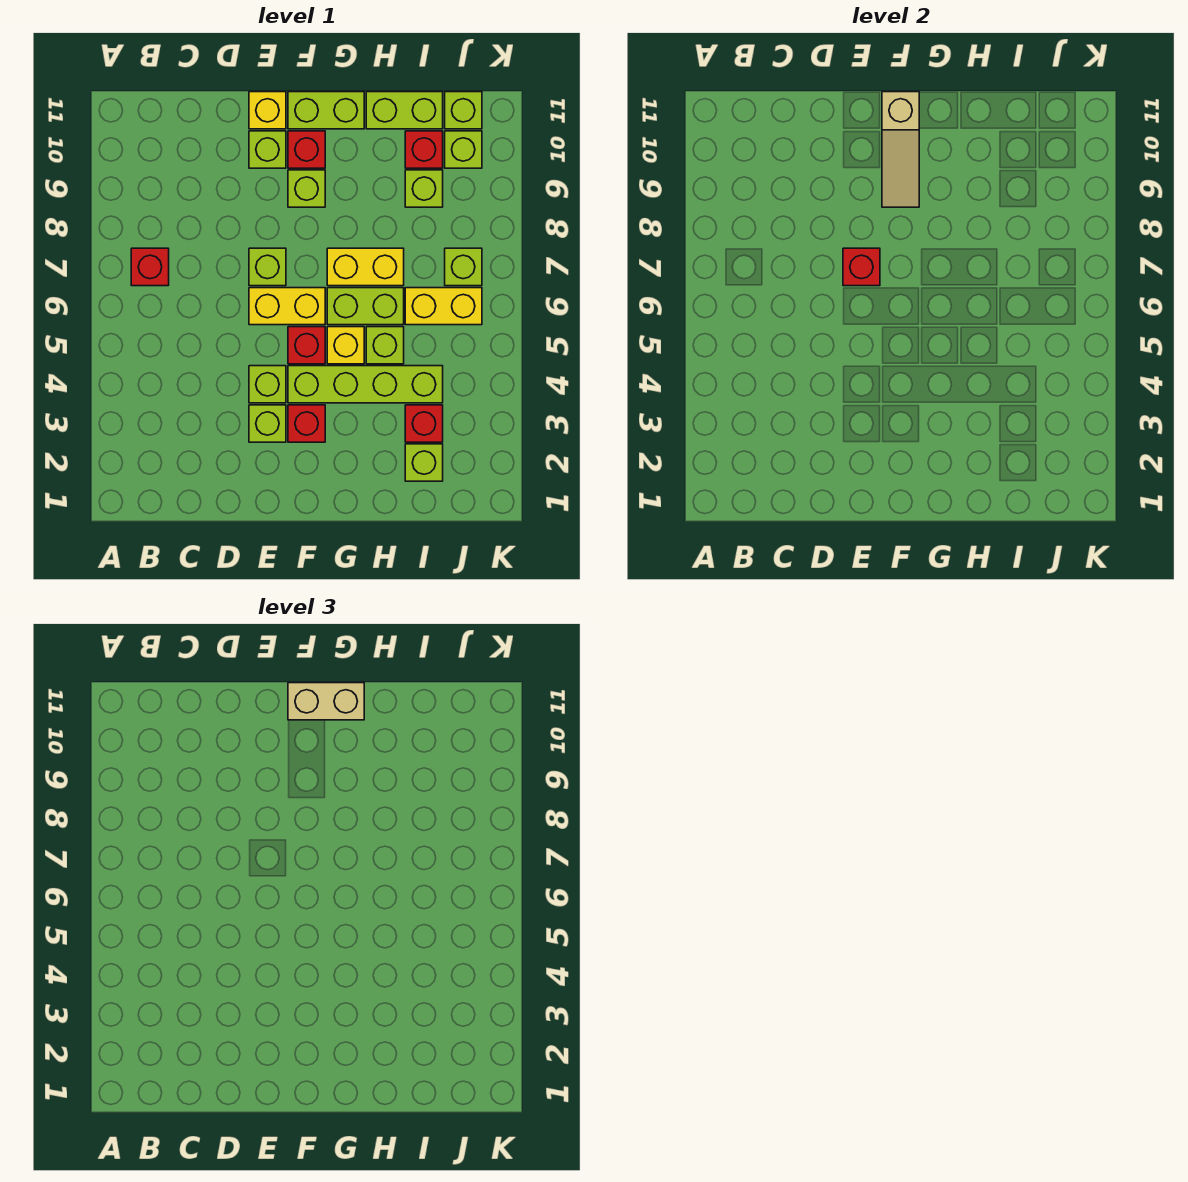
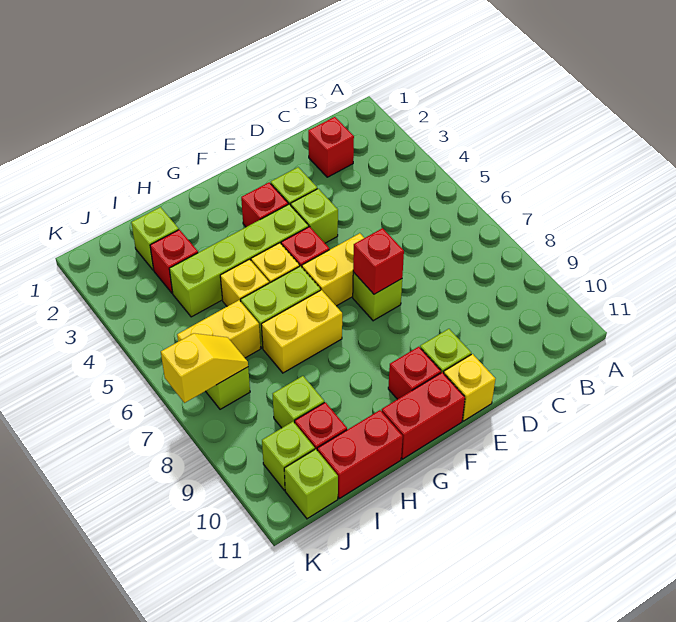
red brick B7 level 1 -> red brick C2 level 1
lime brick F9 level 1 -> none
tan slope F9:F11 level 2 top 11 -> none
lime brick F11:G11 level 1 -> red brick F11:G11 level 1
tan brick F11:G11 level 3 -> none
lime brick H5 level 1 -> yellow brick H5 level 1
lime brick H11:I11 level 1 -> red brick H11:I11 level 1
none -> yellow slope J7:K7 level 2 top K

